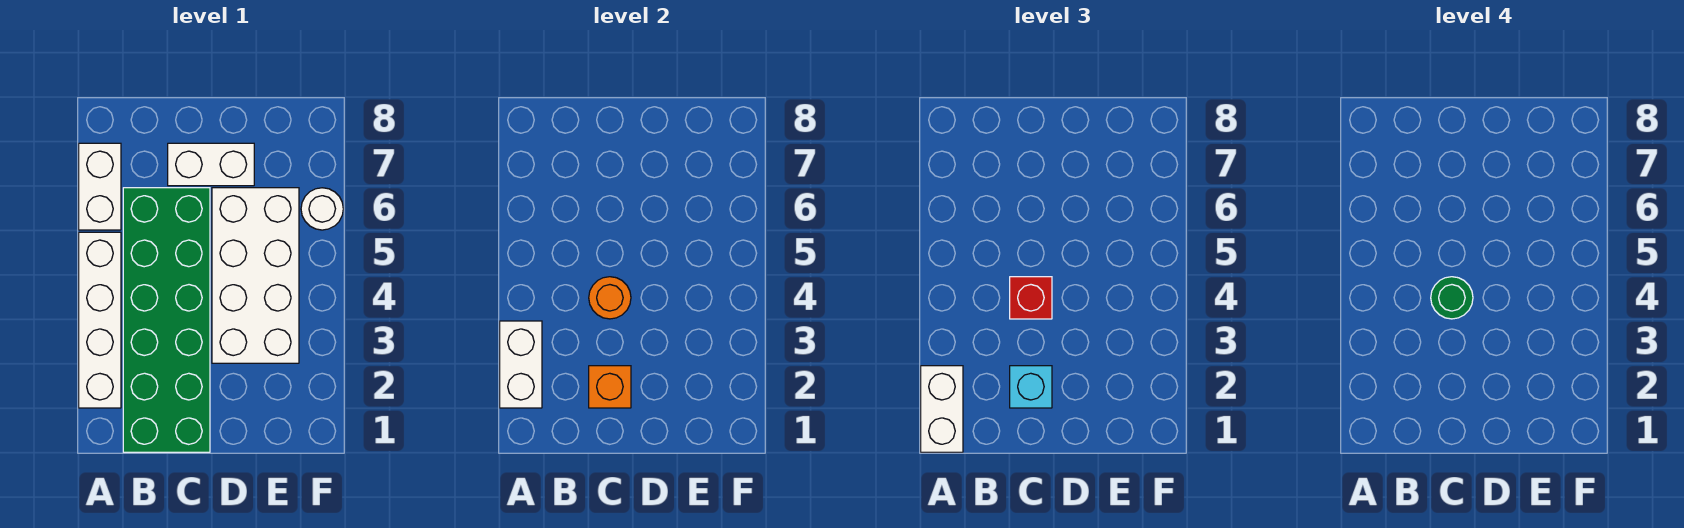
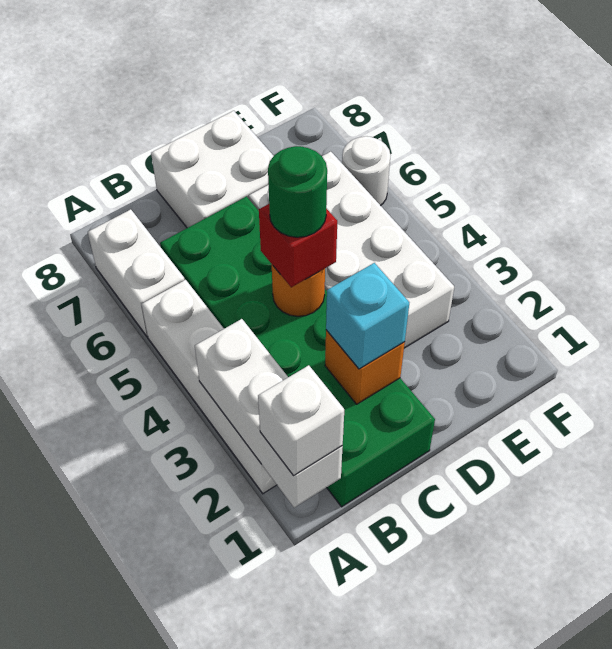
white brick A1:A2 level 3 -> white brick A1 level 3
white brick A2:A3 level 2 -> white brick A1:A3 level 2
white brick C7:D7 level 1 -> white brick C7:D8 level 1

